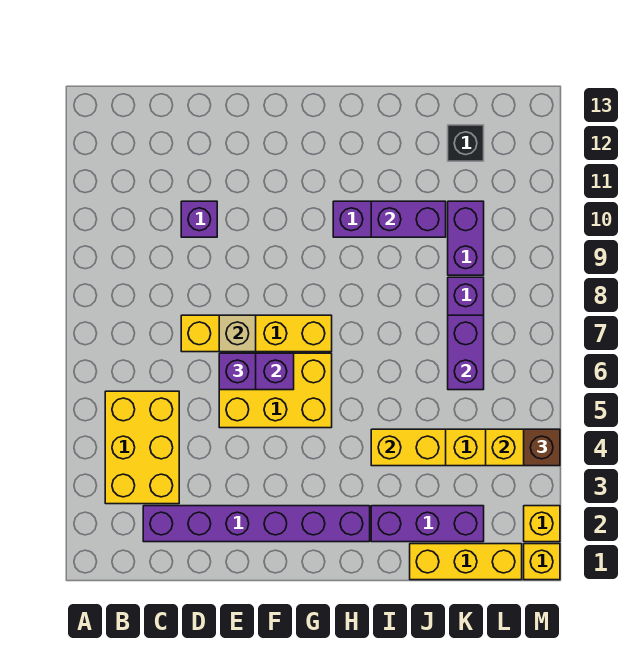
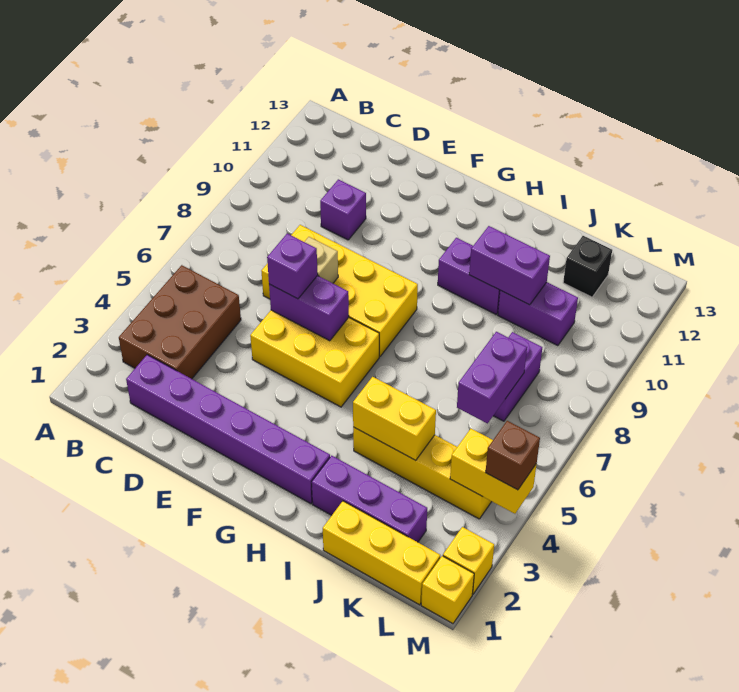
yellow brick B3:C5 level 1 -> brown brick B3:C5 level 1
yellow brick D7:G7 level 1 -> yellow brick D7:G8 level 1
purple brick K9:K10 level 1 -> purple brick J10:K10 level 1

